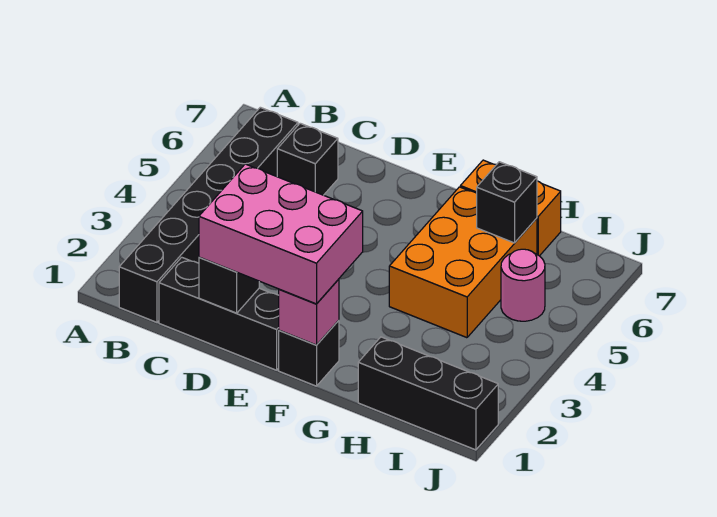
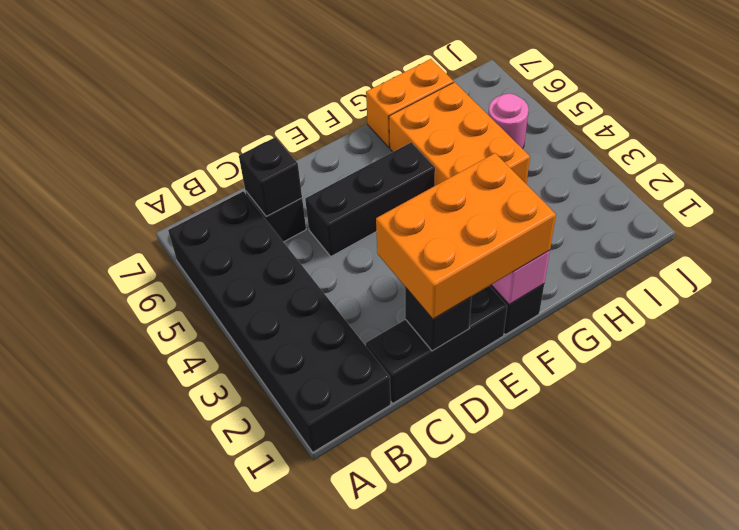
black brick B1:B6 level 1 -> black brick A1:B6 level 1
pink brick D1:F2 level 3 -> orange brick D1:F2 level 3
black brick H1:J1 level 1 -> black brick D5:F5 level 1
black brick H6 level 2 -> black brick C6 level 2

